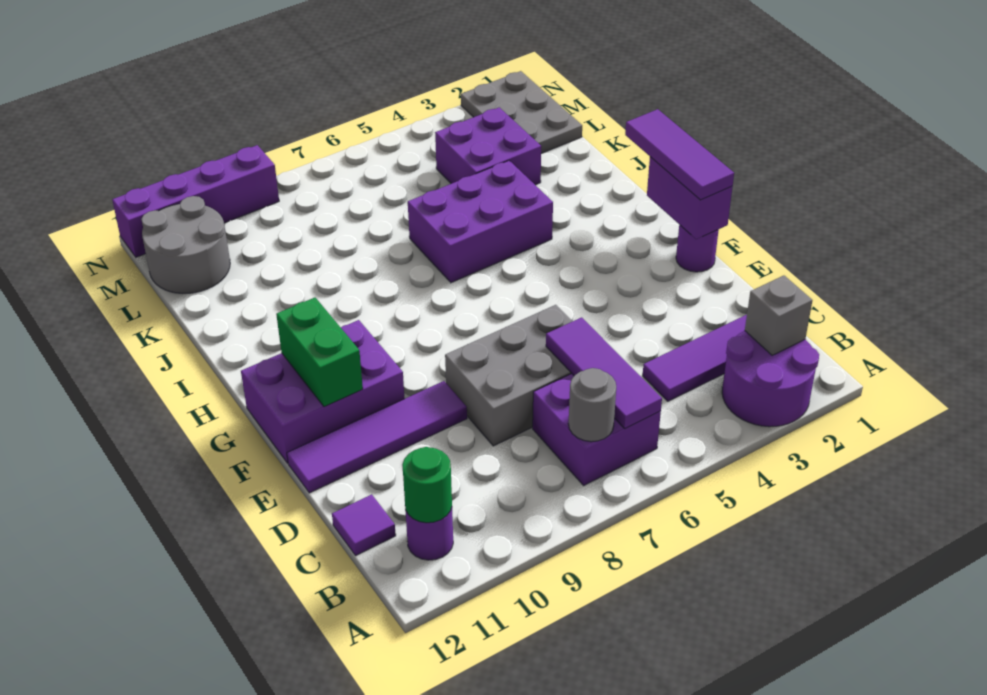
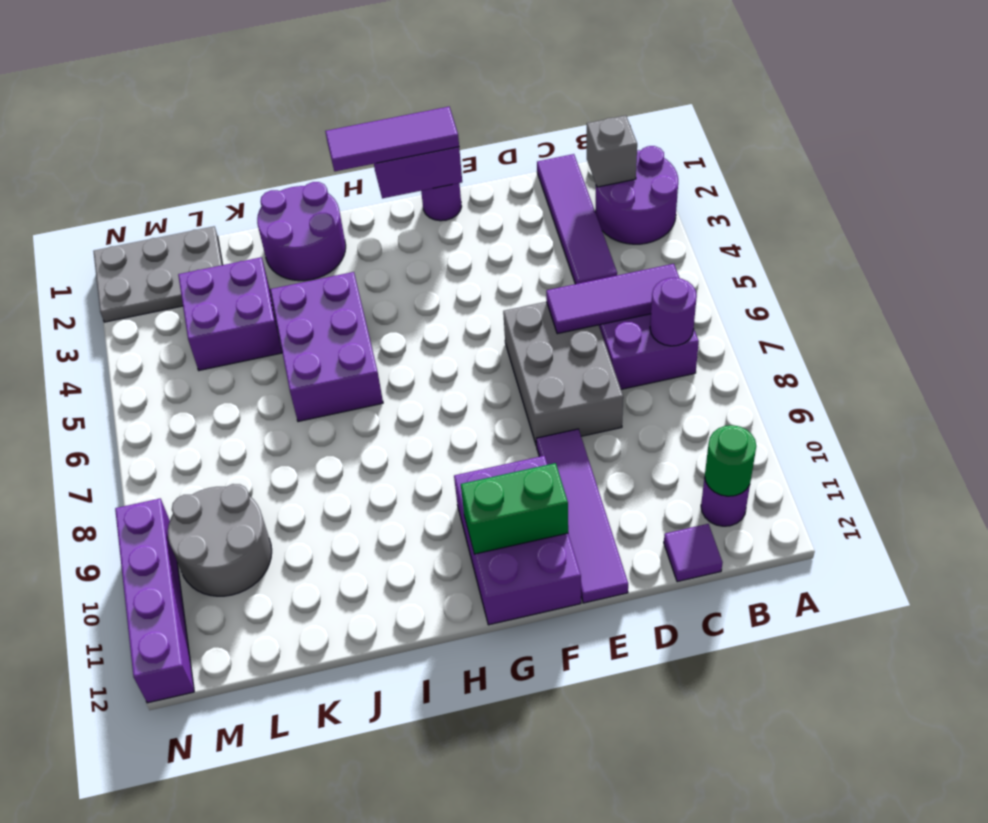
grey round brick B7 level 2 -> purple round brick B7 level 2
none -> purple round brick I1:J2 level 1
grey round brick L11:M12 level 1 -> grey round brick L9:M10 level 1

